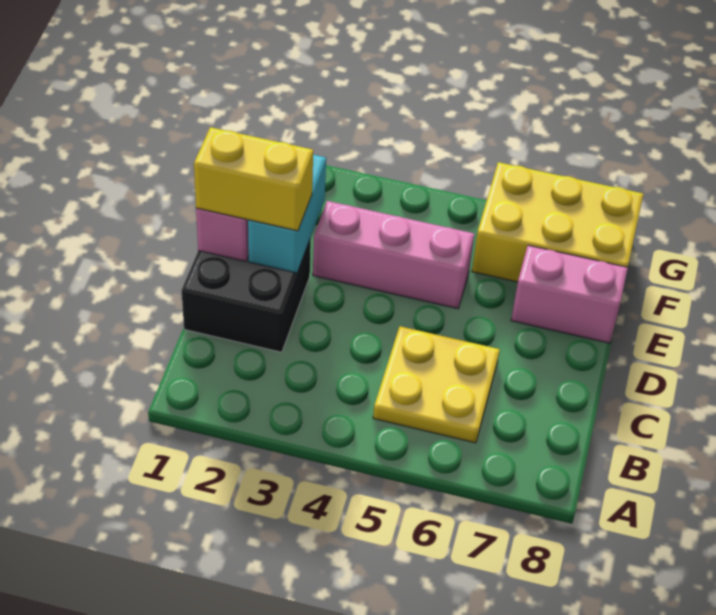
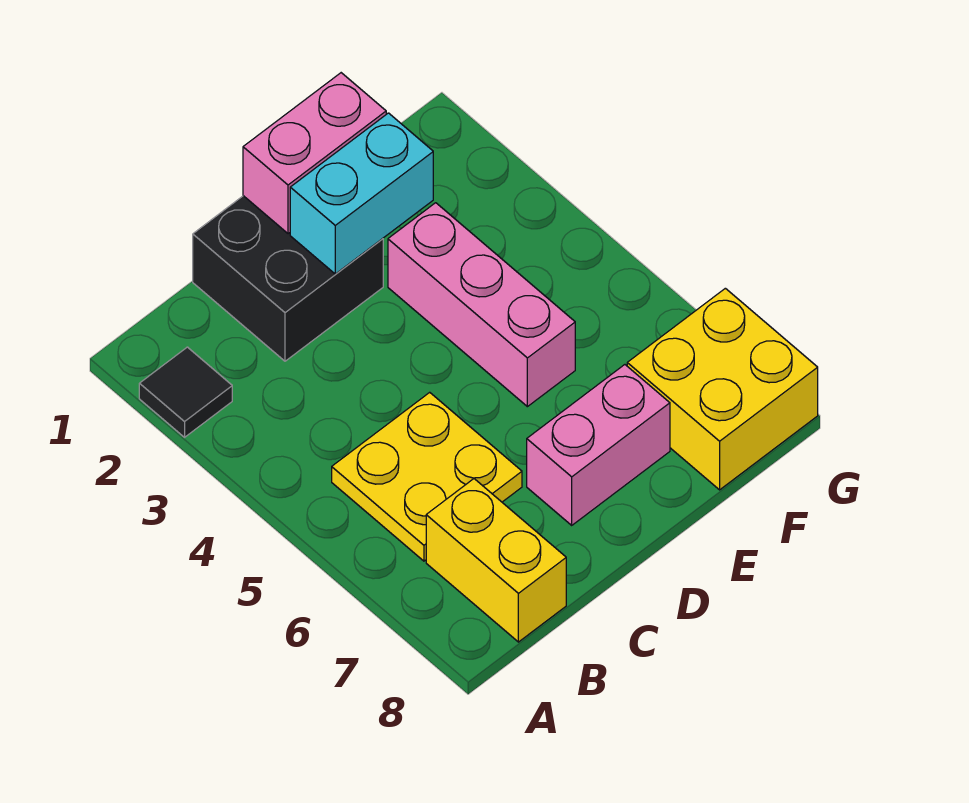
none -> black tile A2 level 1
yellow brick D1:D2 level 3 -> yellow brick B7:B8 level 1
pink brick E7:E8 level 1 -> pink brick D7:E7 level 1
yellow brick F6:G8 level 1 -> yellow brick F7:G8 level 1

